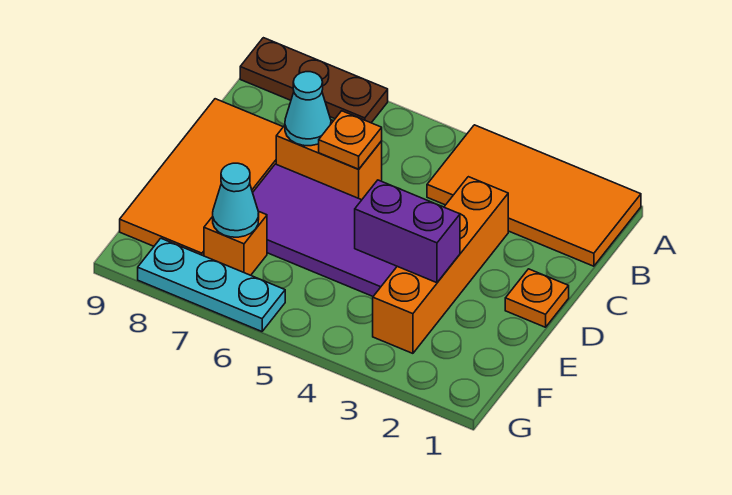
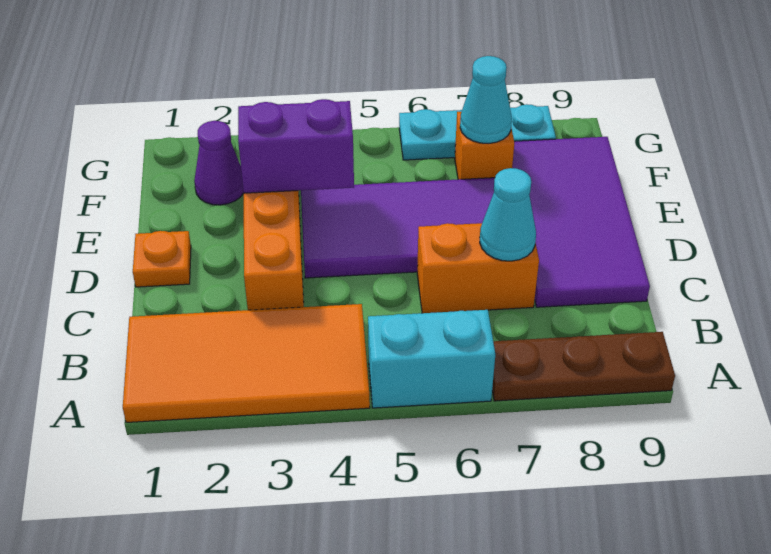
none -> cyan brick A5:A6 level 1
orange plate C6 level 2 -> none
orange tile C8:F9 level 1 -> purple tile C8:F9 level 1
none -> purple cone F2 level 1

